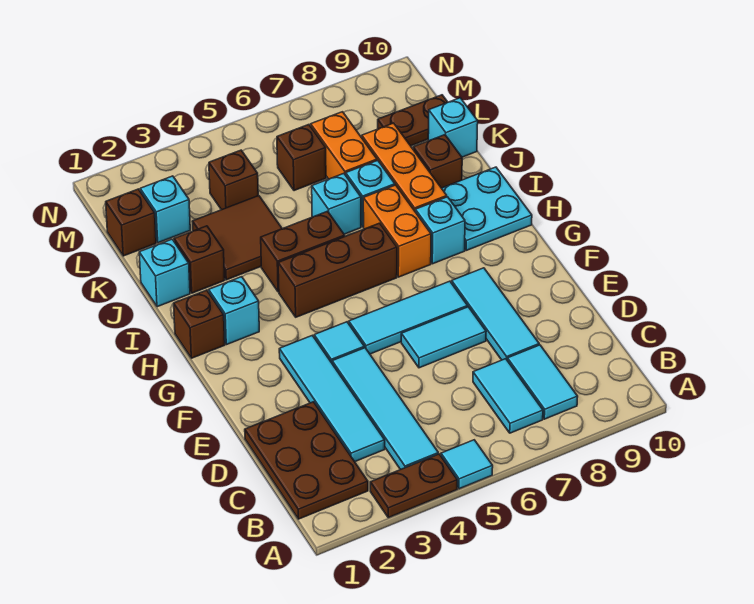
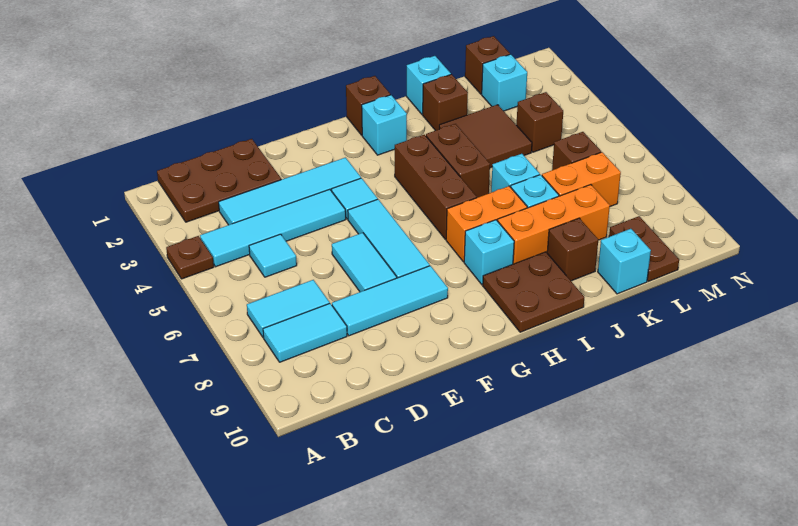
brown plate A3:A4 level 1 -> brown plate A4 level 1
cyan tile A5 level 1 -> cyan tile C5 level 1
cyan plate H9:I10 level 1 -> brown plate H9:I10 level 1

